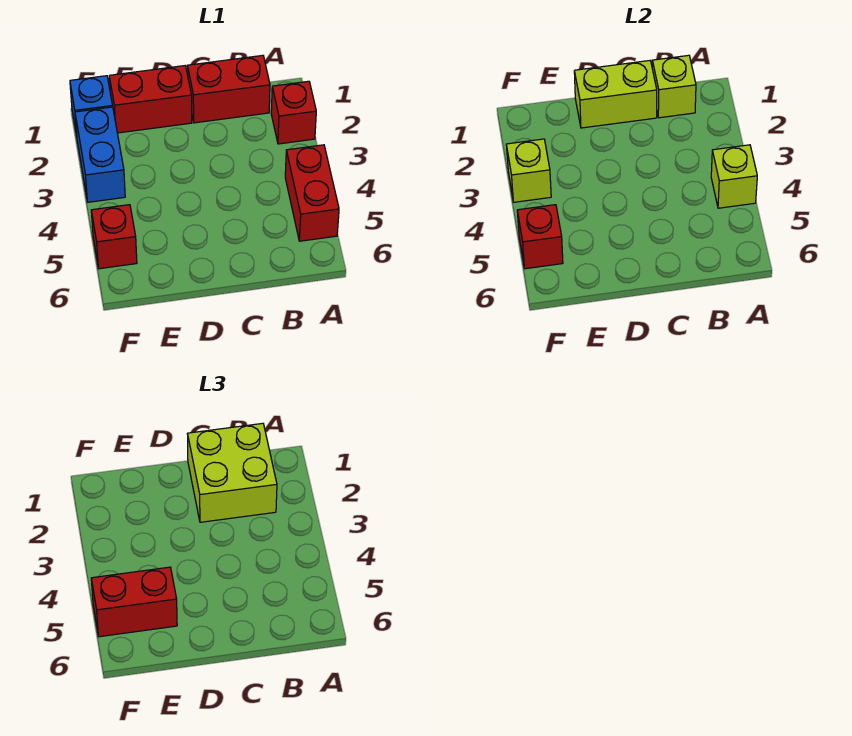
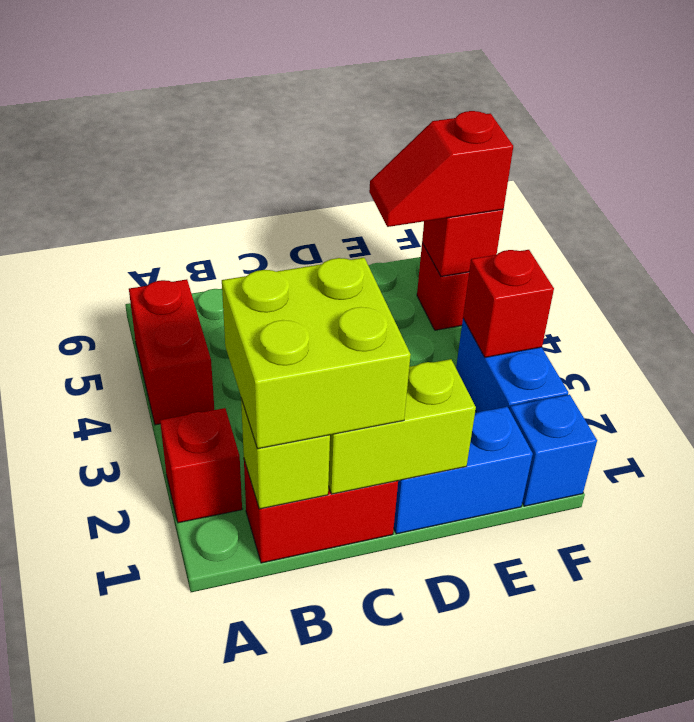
lime brick A4 level 2 -> none
red brick D1:E1 level 1 -> blue brick D1:E1 level 1
red brick E5:F5 level 3 -> red slope E5:F5 level 3 top F
lime brick F3 level 2 -> red brick F3 level 2

